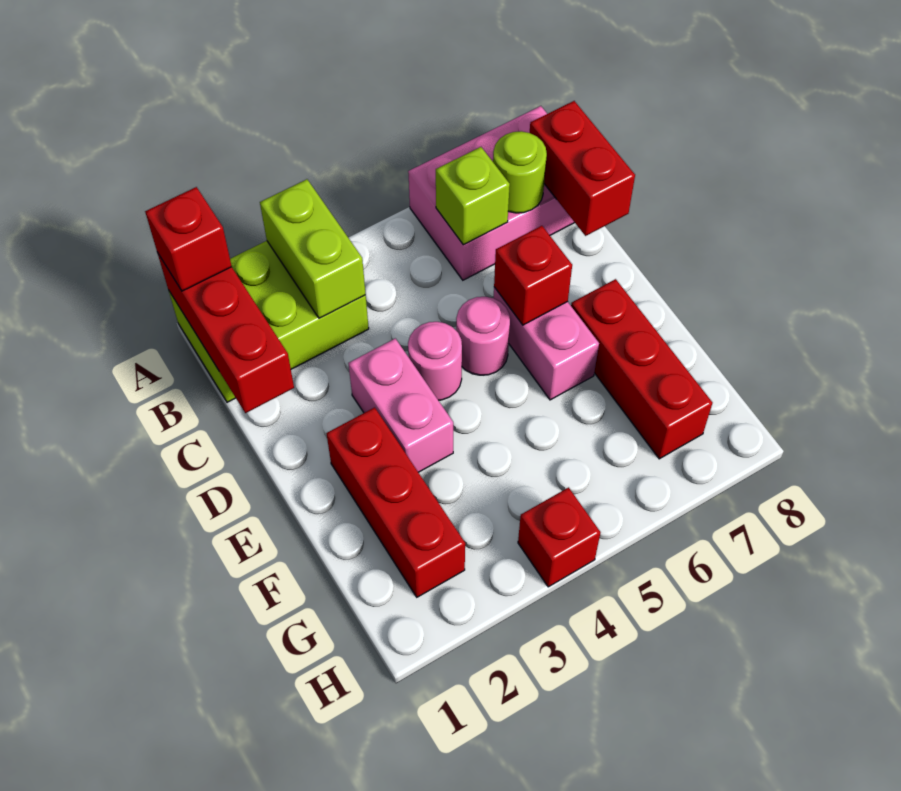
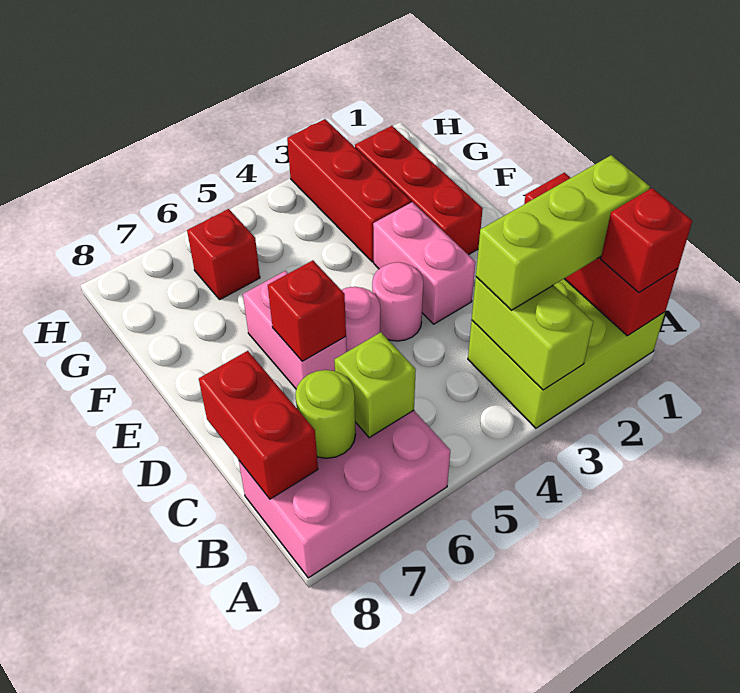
none -> lime brick B1:B3 level 3
red brick E7:G7 level 1 -> red brick F3:H3 level 1
red brick H4 level 1 -> red brick G6 level 1

